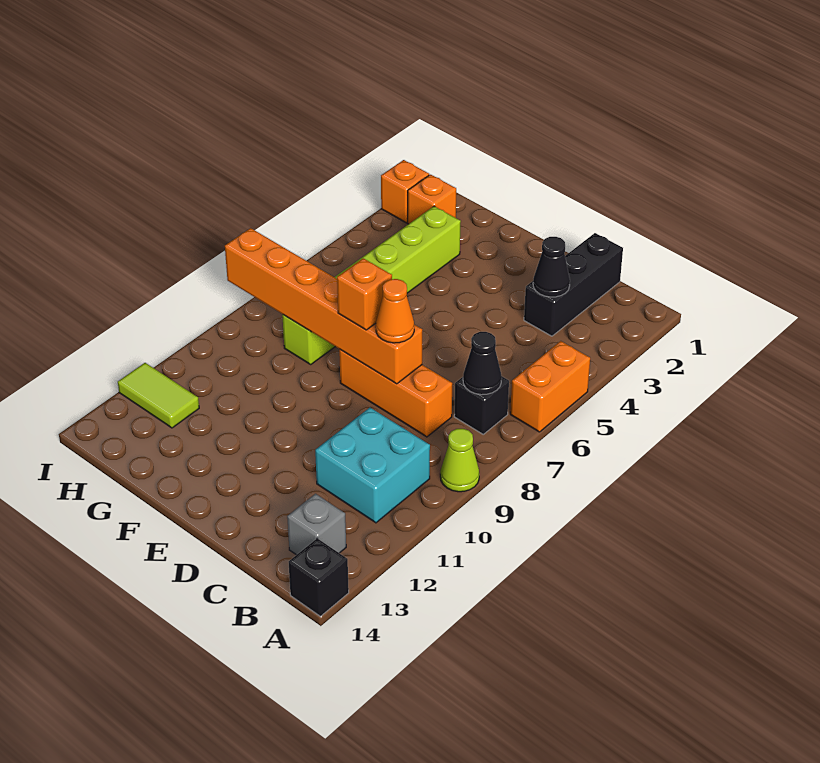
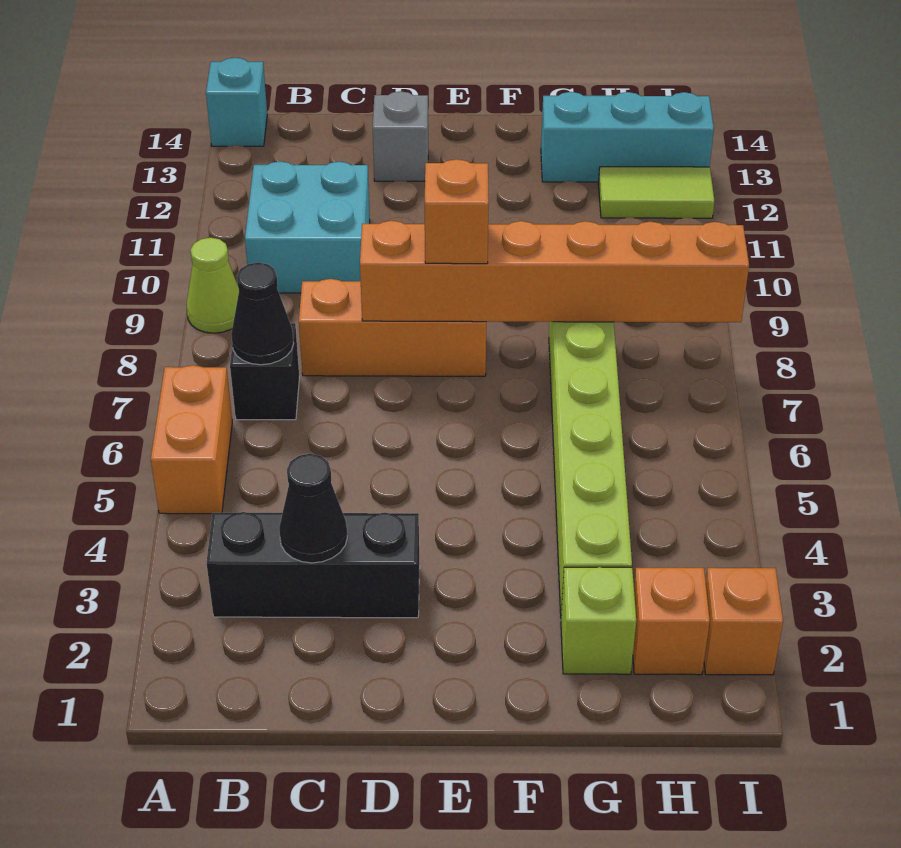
black brick A14 level 1 -> cyan brick A14 level 1
grey brick B13 level 1 -> grey brick D13 level 1
black brick C1:C3 level 1 -> black brick B3:D3 level 1
orange cone D8 level 3 -> none
none -> lime brick G2 level 1
none -> cyan brick G13:I13 level 1

